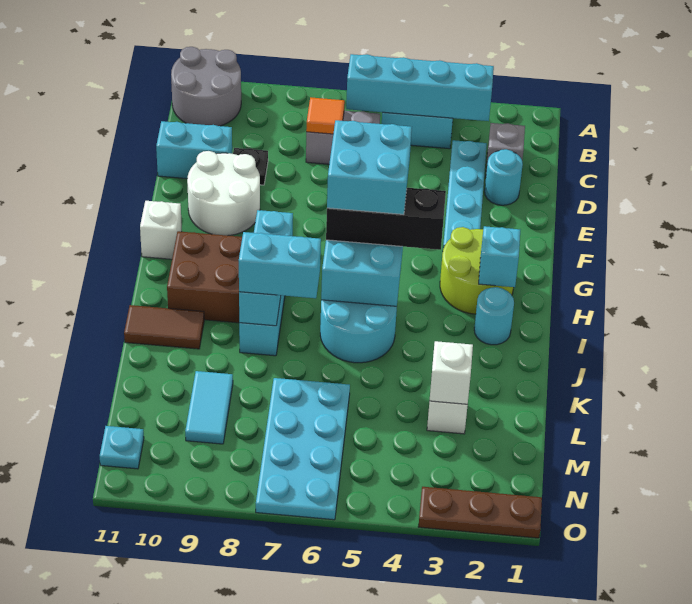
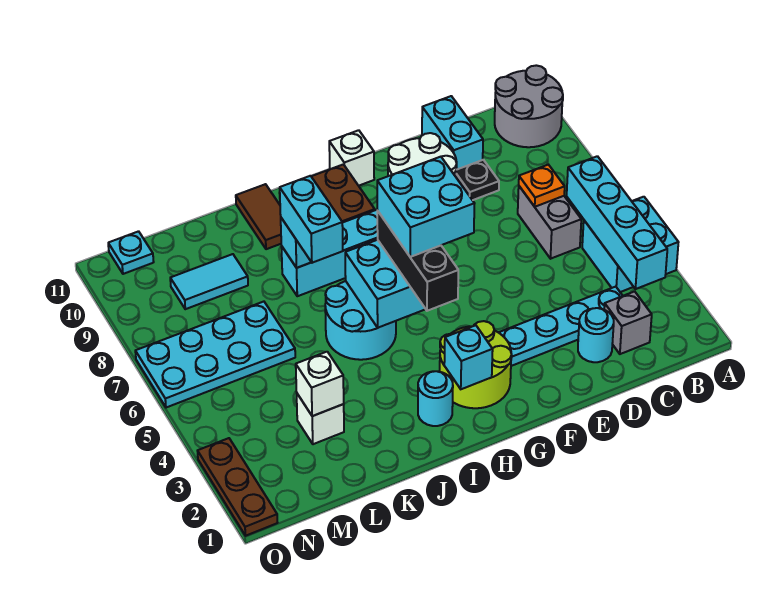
orange tile C7 level 2 -> orange plate C7 level 2

